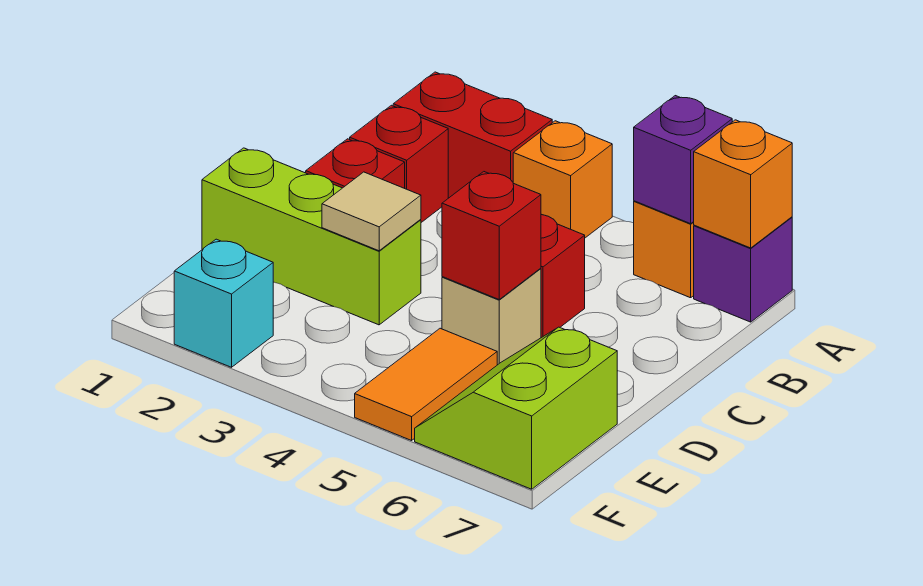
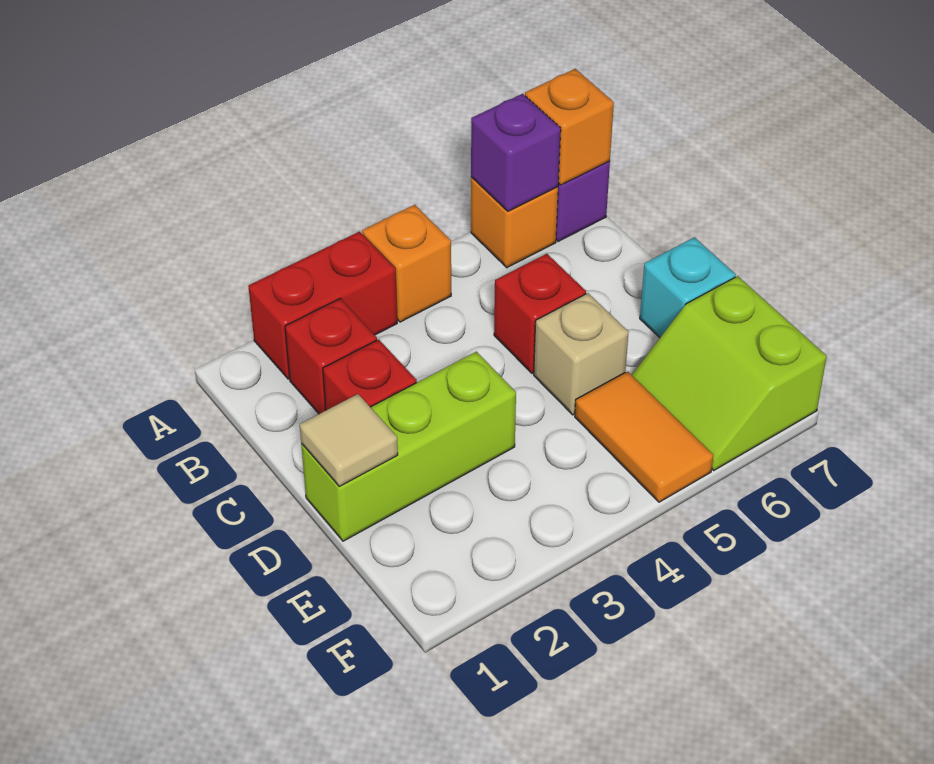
tan tile D3 level 2 -> tan tile D1 level 2
red brick D5 level 2 -> none
cyan brick F2 level 1 -> cyan brick D7 level 1

